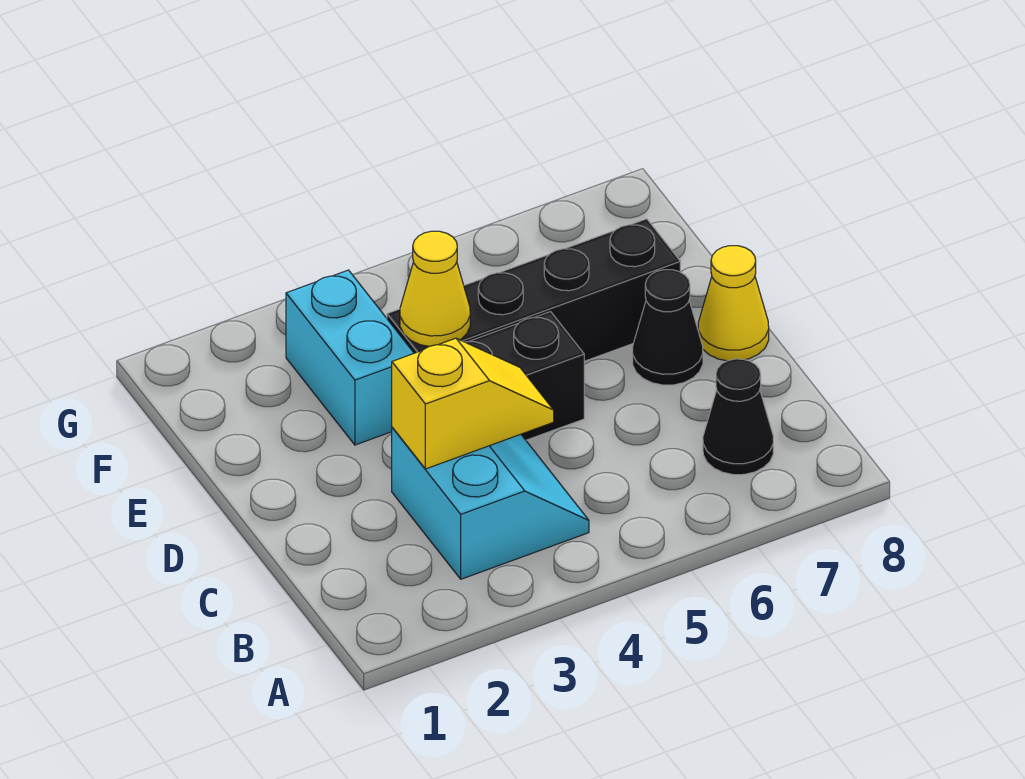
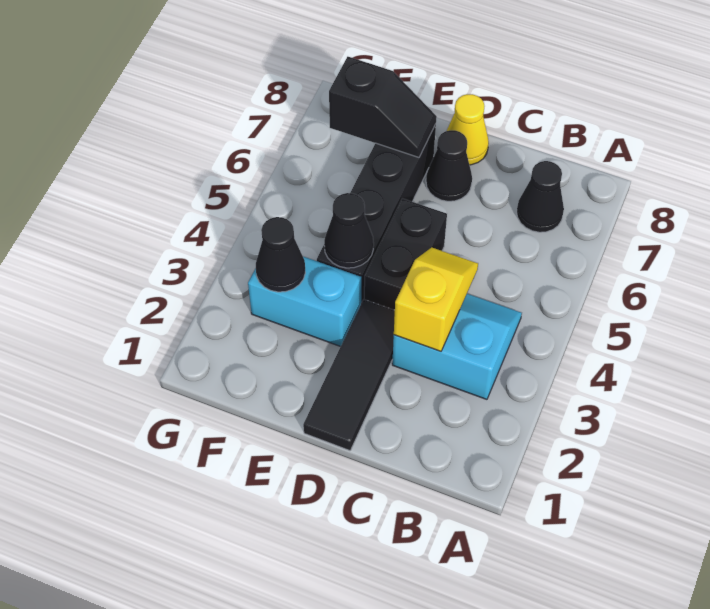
none -> black tile D1:D3 level 1
yellow cone E4 level 2 -> black cone E4 level 2
none -> black slope E7:F7 level 2 top F
none -> black cone F3 level 2

